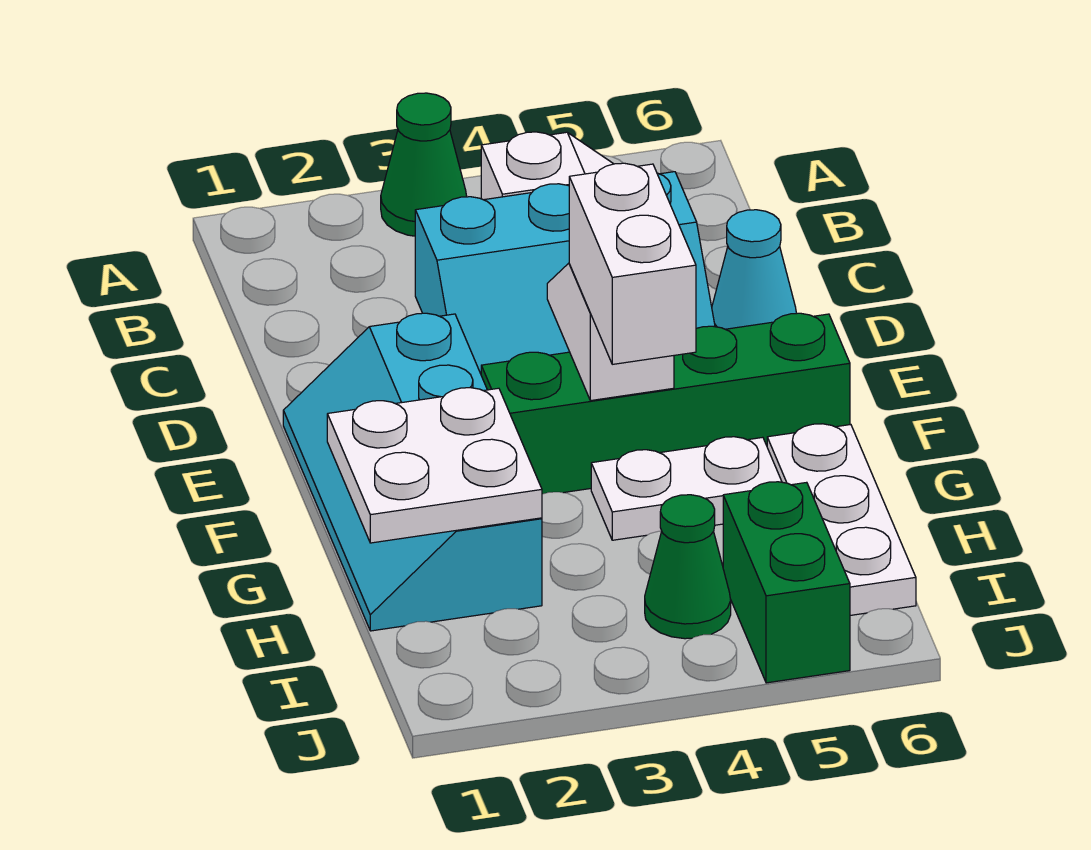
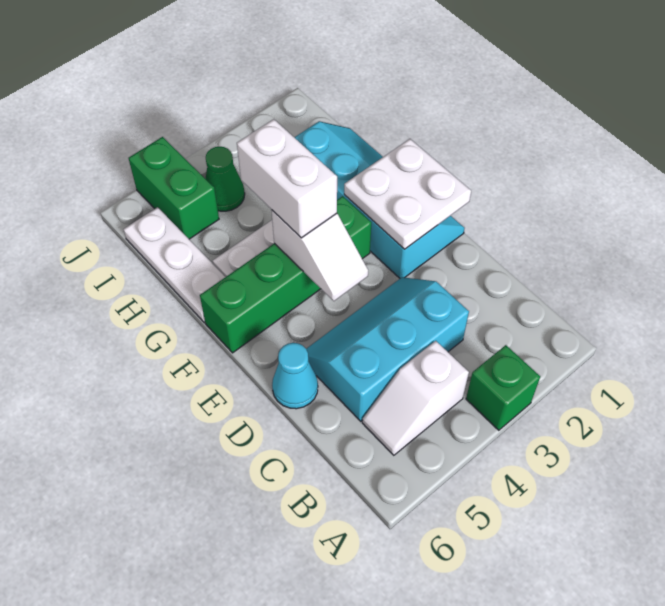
green cone A3 level 1 -> green brick A3 level 1
white plate G1:H2 level 2 -> white plate E1:F2 level 2

